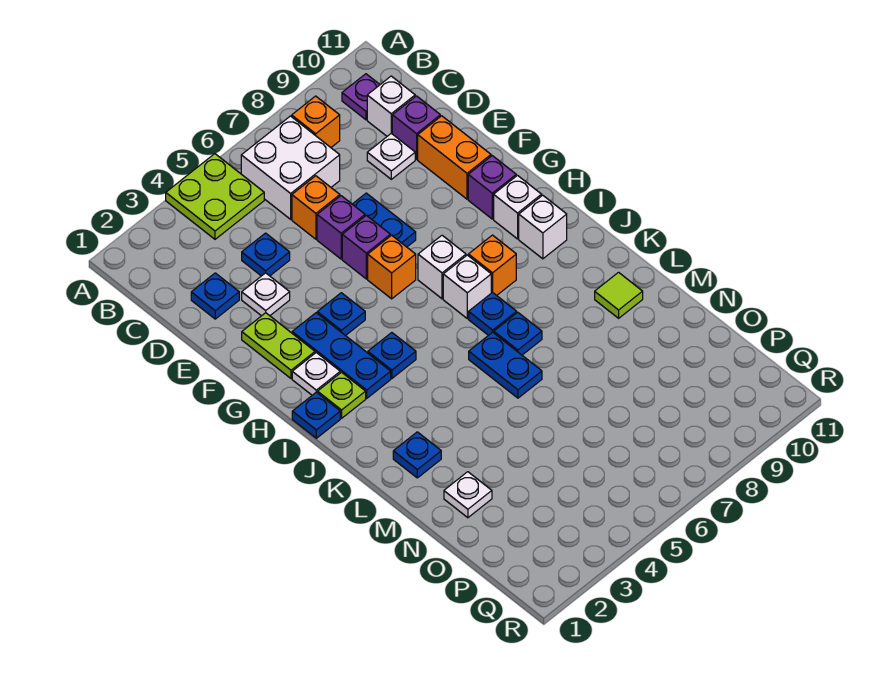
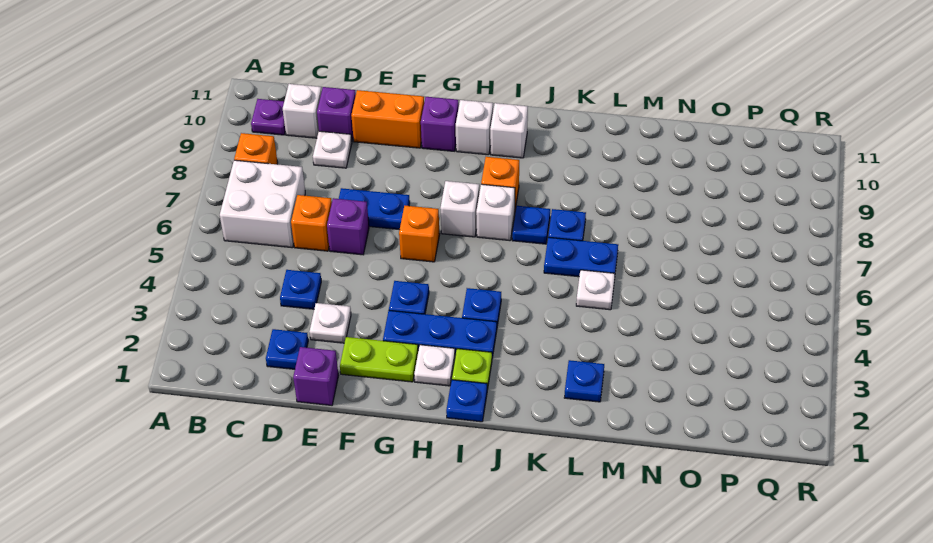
lime plate A4:B5 level 1 -> none
purple brick F6 level 1 -> purple brick E1 level 1
lime tile L10 level 1 -> none
white plate N2 level 1 -> white plate L5 level 1

